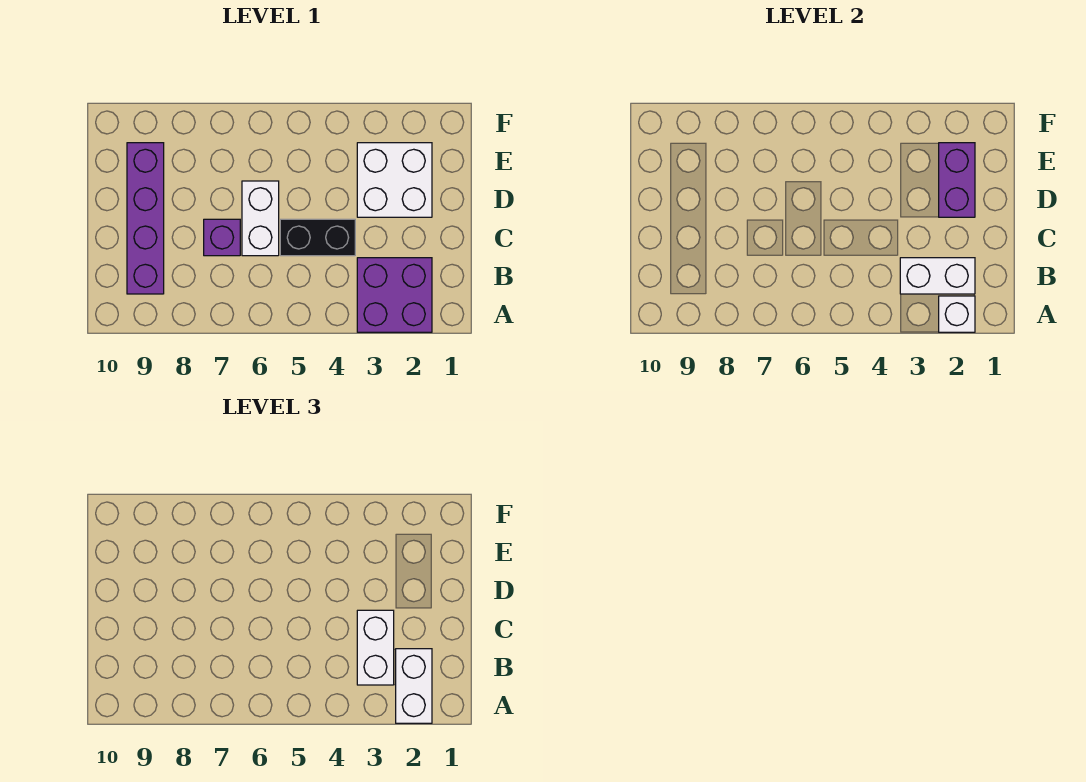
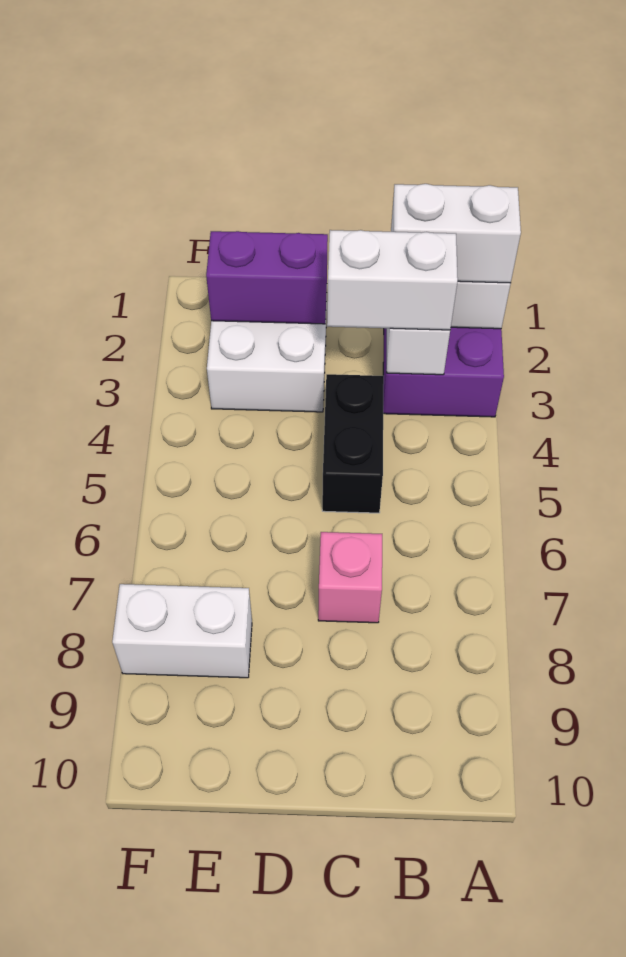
purple brick B9:E9 level 1 -> none
white brick C6:D6 level 1 -> white brick E8:F8 level 1
purple brick C7 level 1 -> pink brick C7 level 1

